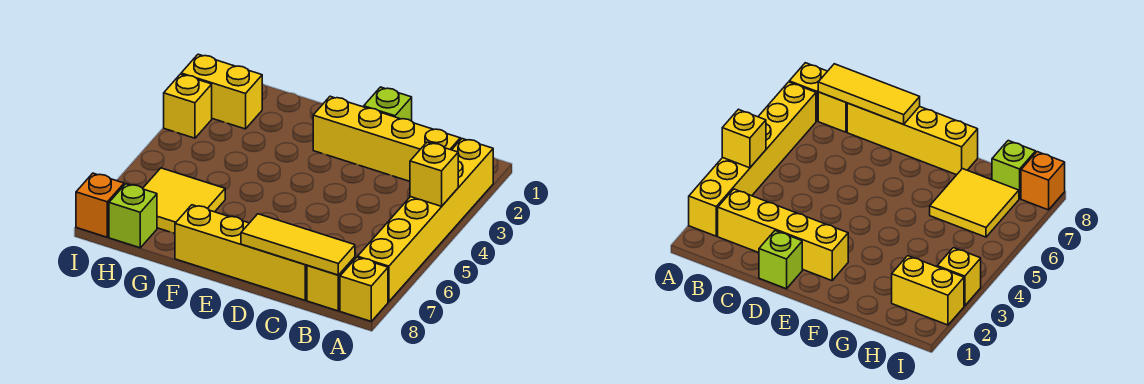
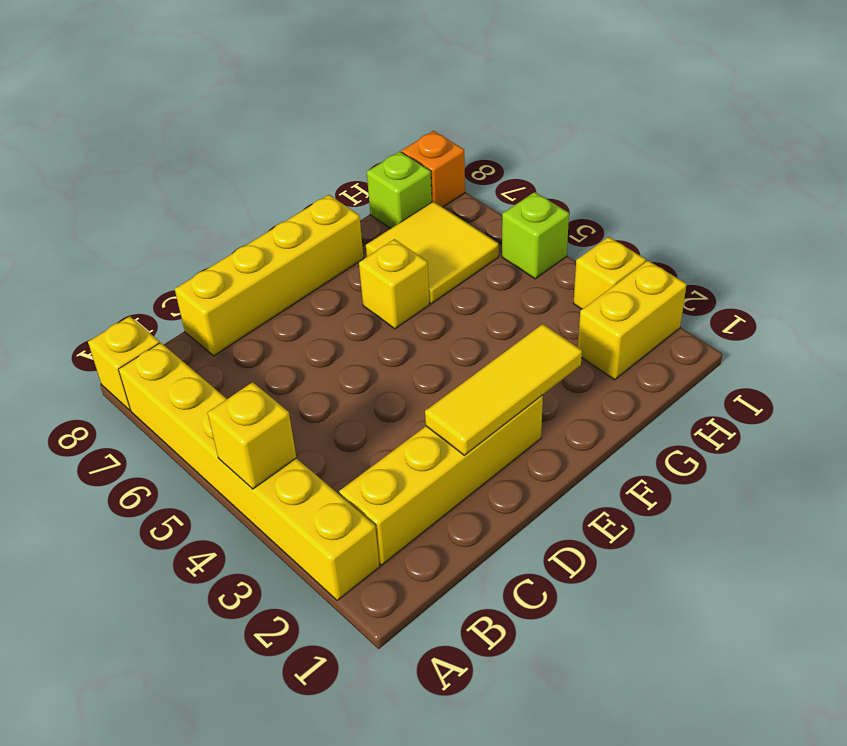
yellow brick B8 level 1 -> yellow brick F6 level 1
yellow tile B8:D8 level 2 -> yellow tile D2:F2 level 2
lime brick D1 level 1 -> lime brick I5 level 1

